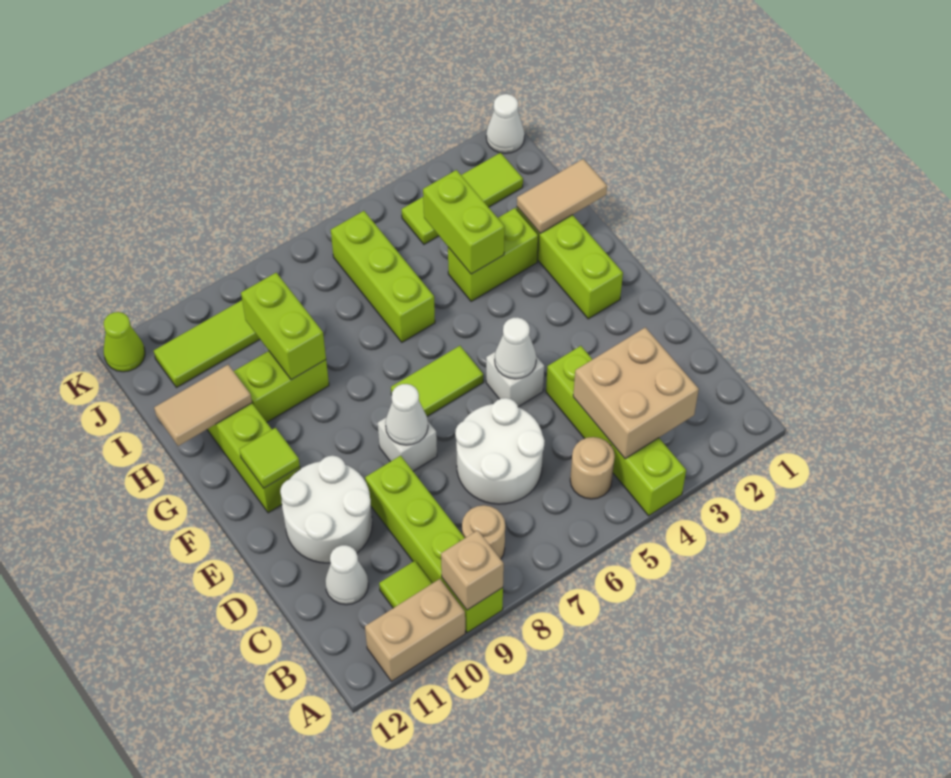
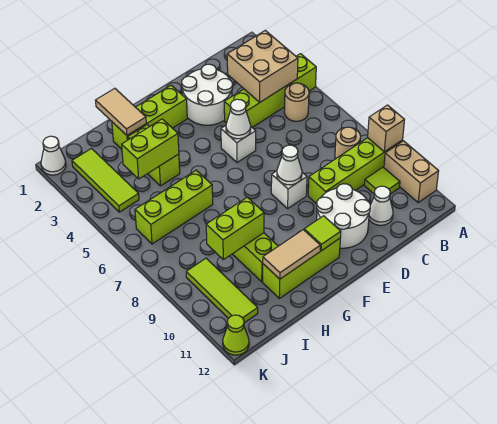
white round brick C6:D7 level 1 -> white round brick D2:E3 level 1
lime tile F6:F7 level 1 -> none
tan tile H11:H12 level 2 -> tan tile G11:H11 level 2

